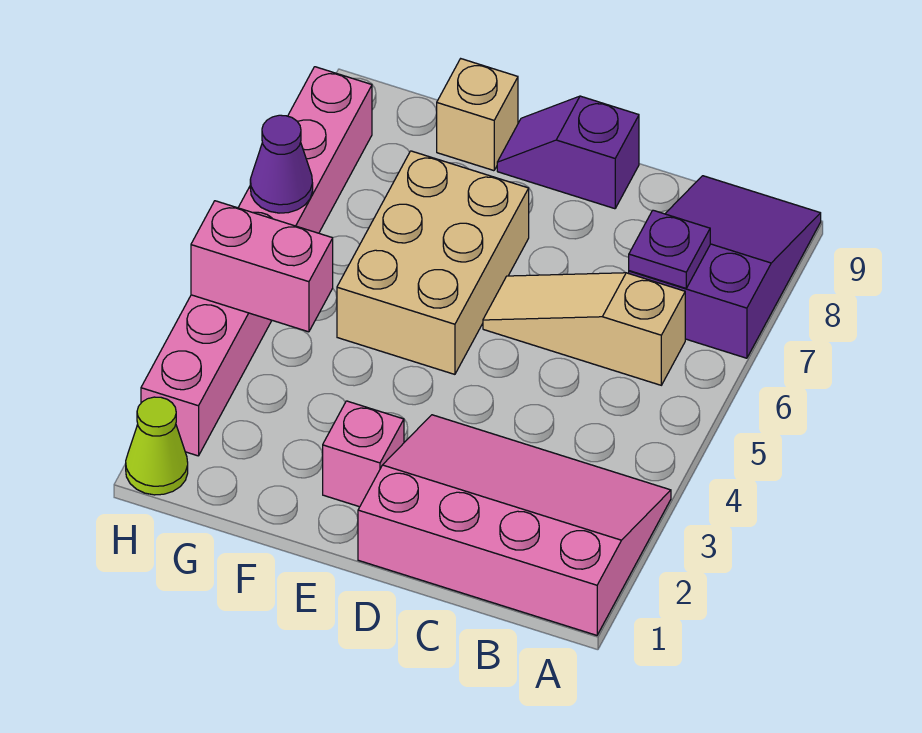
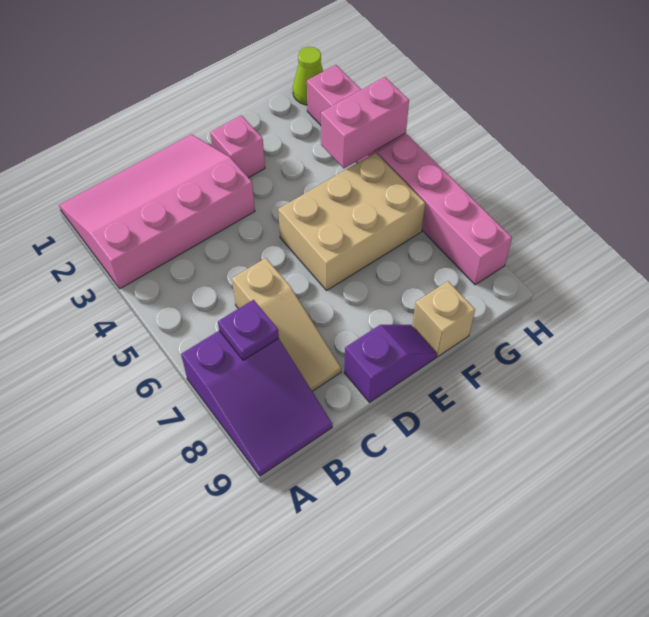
pink slope A1:D3 level 1 top 1 -> pink slope A1:D3 level 1 top 3
tan slope B6:D6 level 1 top B -> tan slope C6:C8 level 1 top 6
tan brick E5:F7 level 1 -> tan brick E5:G6 level 1
purple cone H6 level 2 -> none

